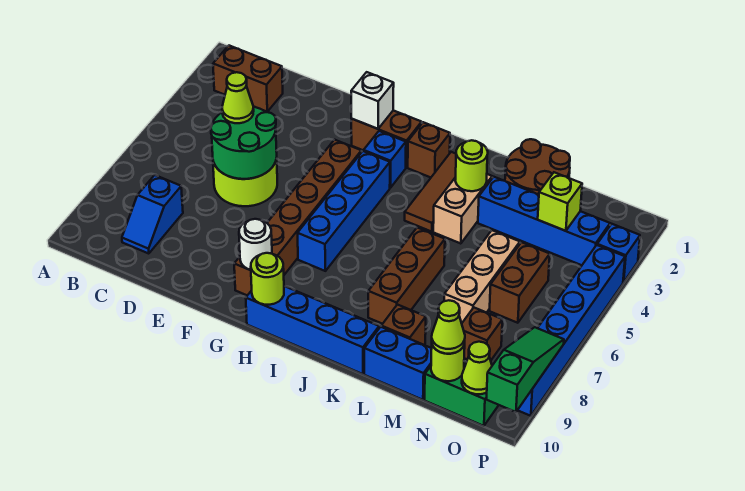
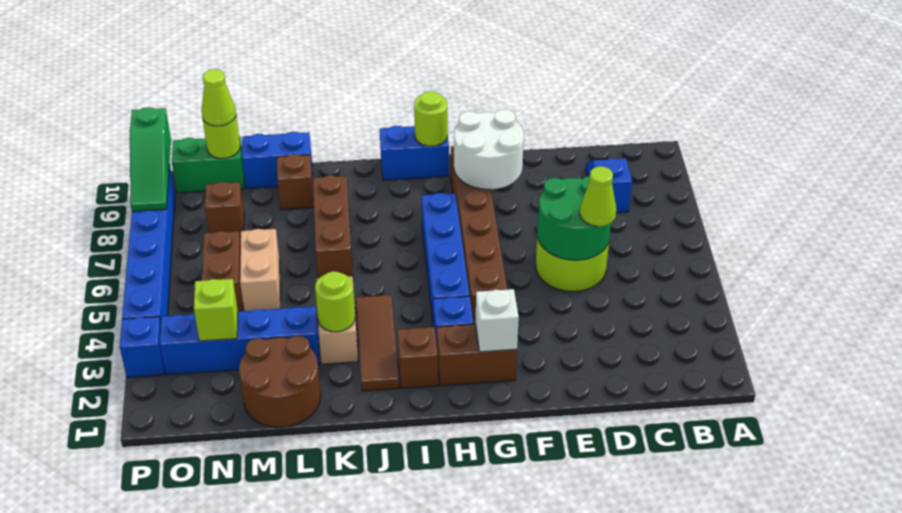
brown brick B2:C2 level 1 -> none
white round brick G9 level 2 -> white round brick F8:G9 level 2
blue brick H10:K10 level 1 -> blue brick H10:I10 level 1
tan brick M5:M7 level 1 -> tan brick M5:M6 level 1
lime cone O10 level 2 -> none

